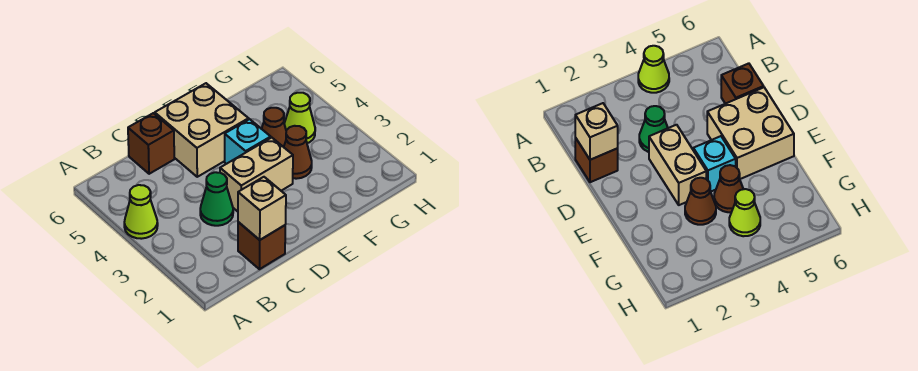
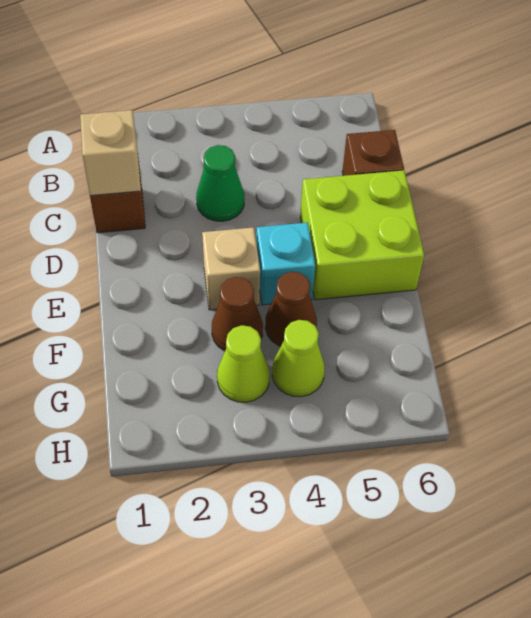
lime cone A4 level 1 -> lime cone G3 level 1
tan brick D3:E3 level 1 -> tan brick E3 level 1
tan brick D5:E6 level 1 -> lime brick D5:E6 level 1

